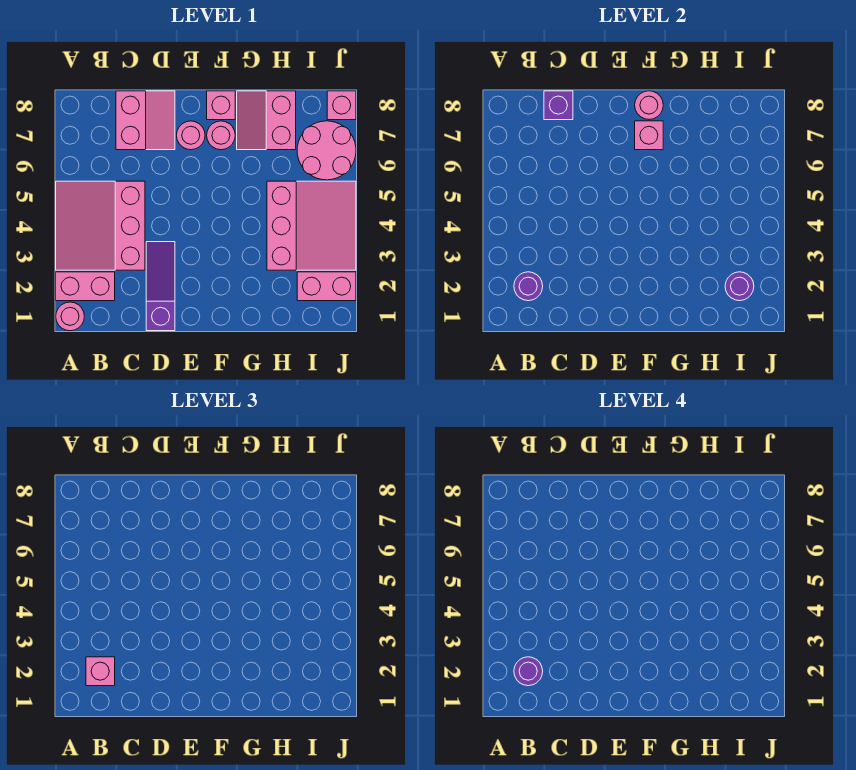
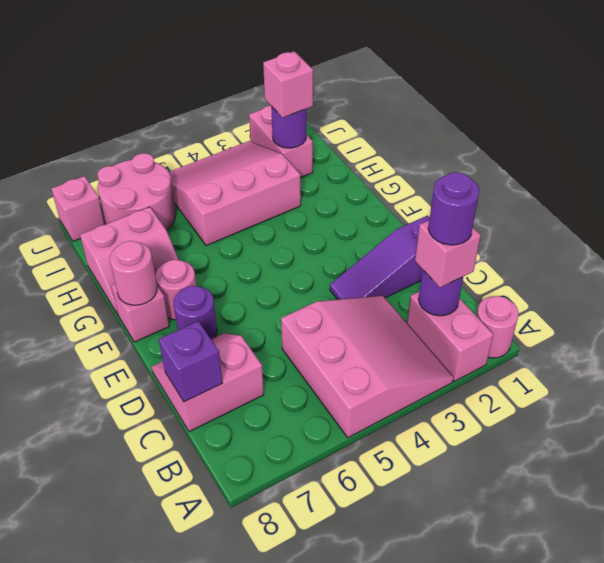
pink slope A3:C5 level 1 top C -> pink slope A3:C5 level 1 top 5
pink round brick E7 level 1 -> purple round brick E7 level 1
pink brick F7 level 2 -> pink brick I2 level 3

